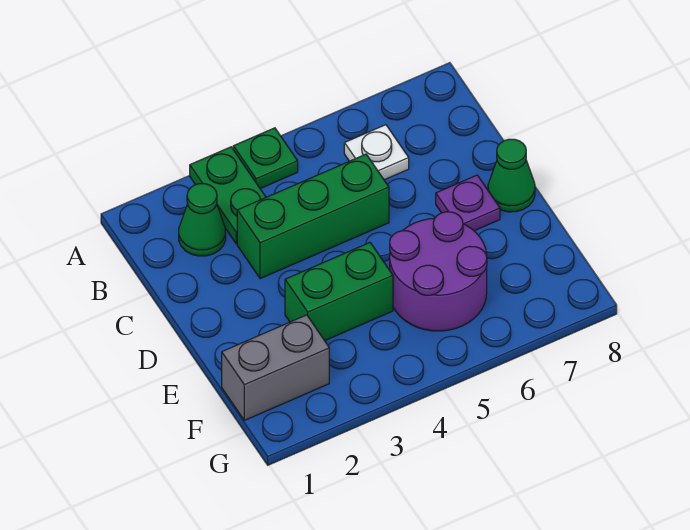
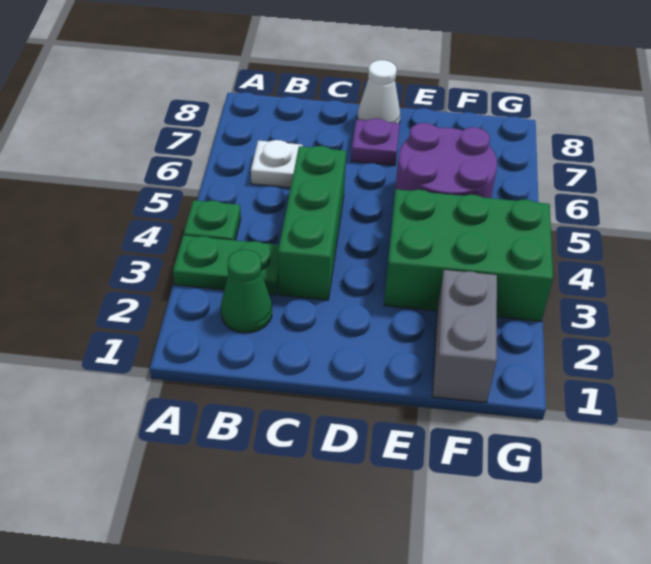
green cone D8 level 1 -> white cone D8 level 1
green brick E3:E4 level 1 -> green brick E3:G4 level 1

